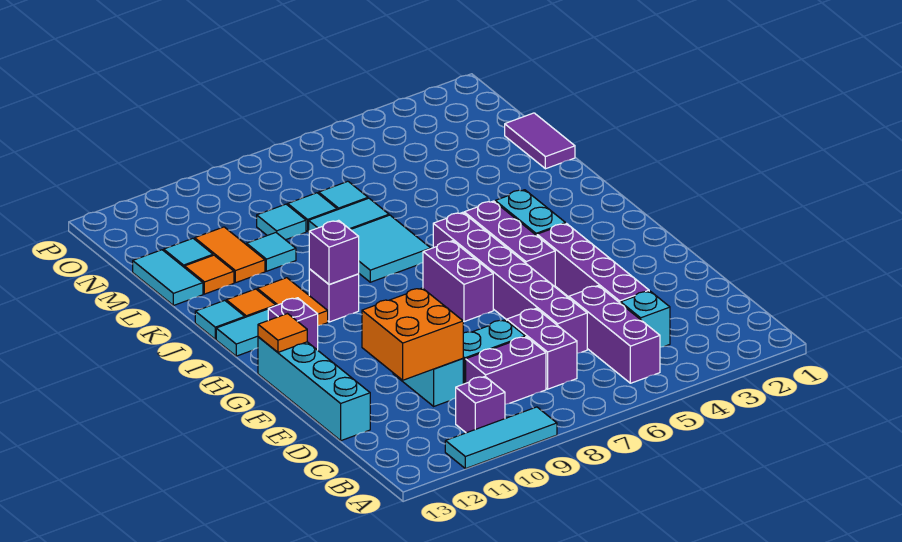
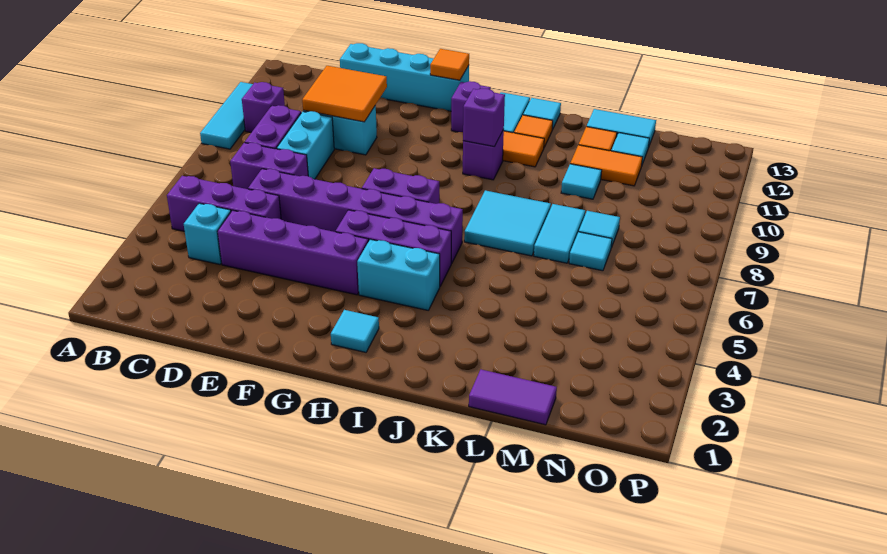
orange brick D10:E11 level 2 -> orange tile D10:E11 level 2
cyan tile M9 level 1 -> cyan tile H2 level 1

